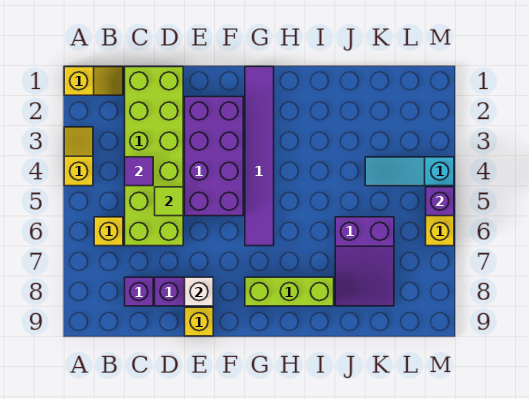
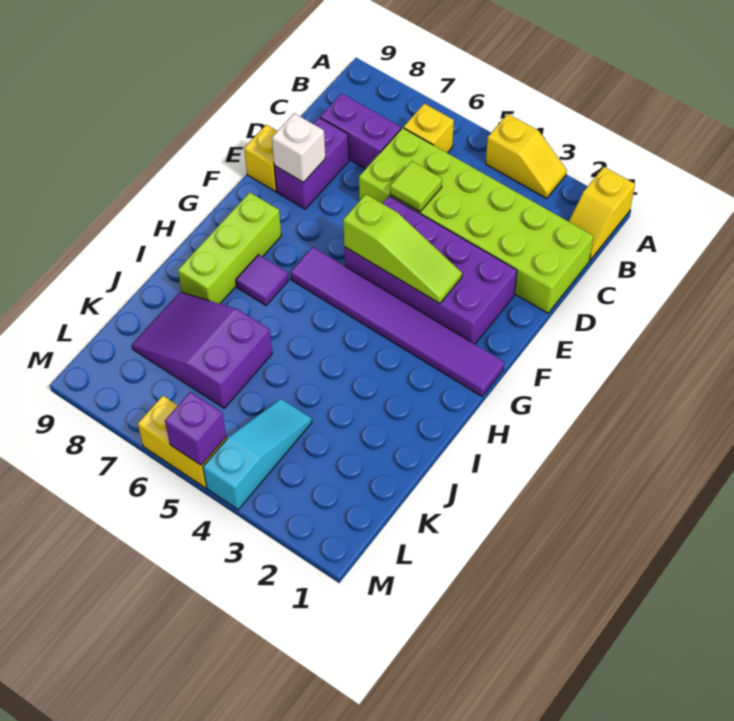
purple tile C4 level 2 -> purple tile H7 level 1
purple brick C8 level 1 -> purple brick C7:C8 level 1
none -> lime slope F3:F5 level 2 top 5

